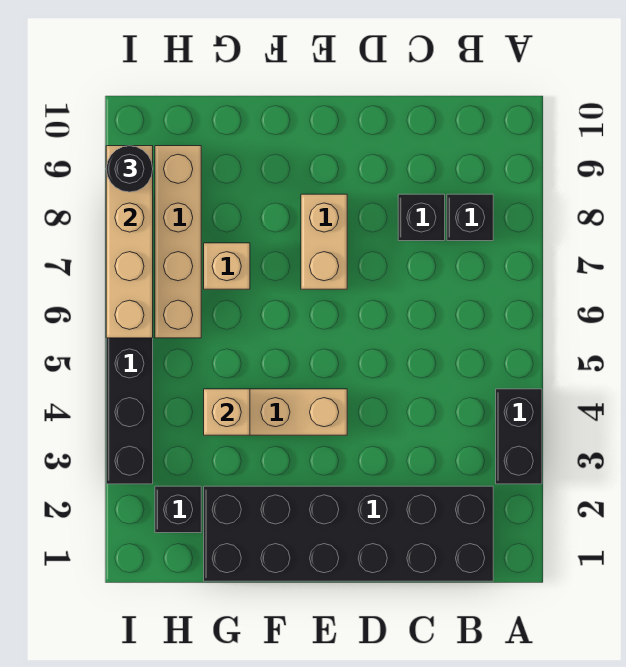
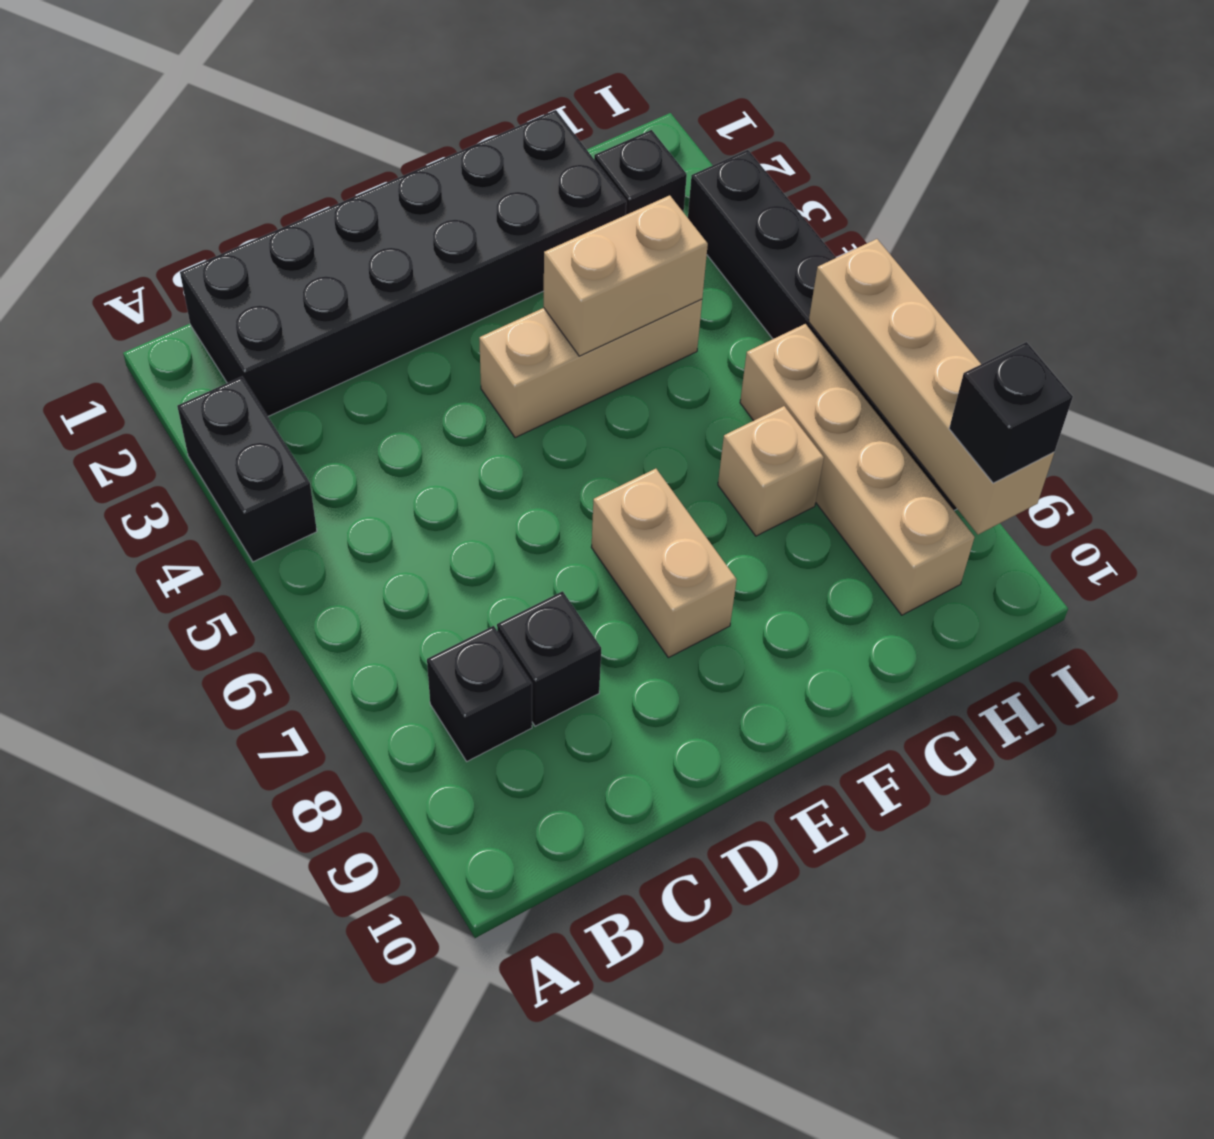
tan brick G4 level 2 -> tan brick F4:G4 level 2
black round brick I9 level 3 -> black brick I9 level 3

